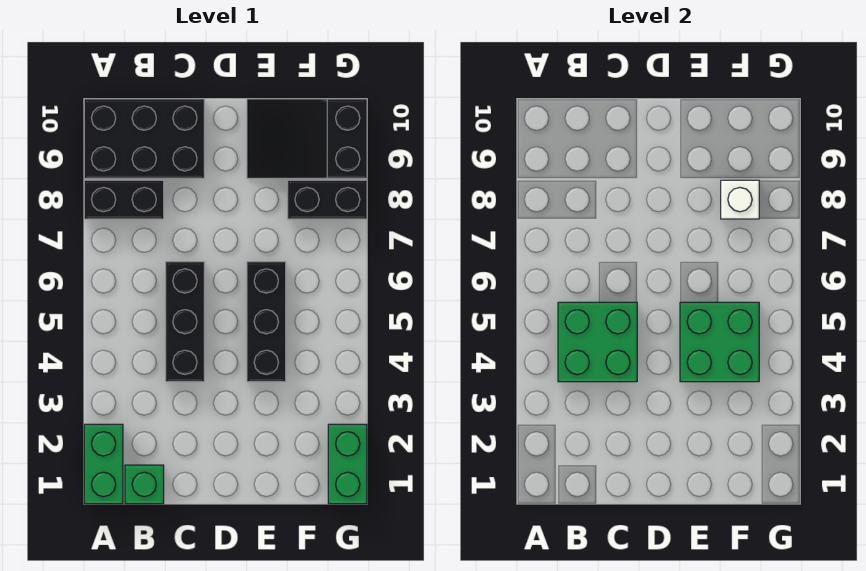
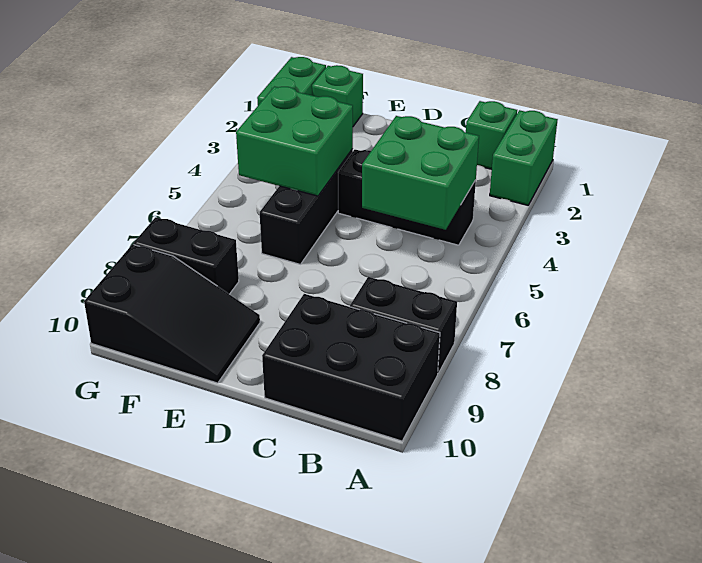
black brick C4:C6 level 1 -> black brick B4:D4 level 1
none -> green brick F1 level 1
white brick F8 level 2 -> none

